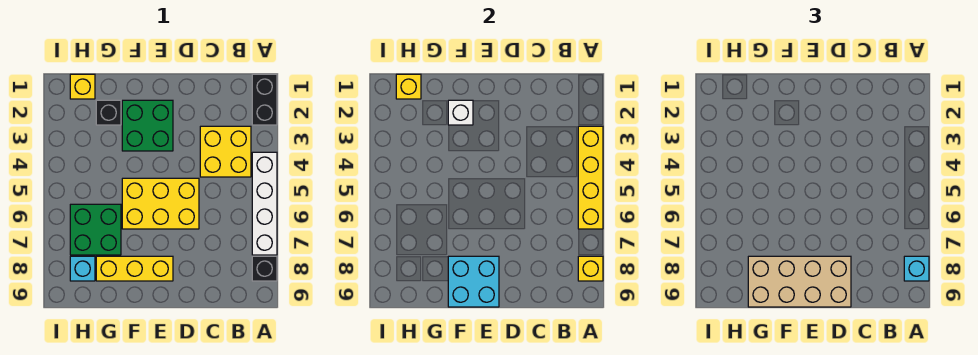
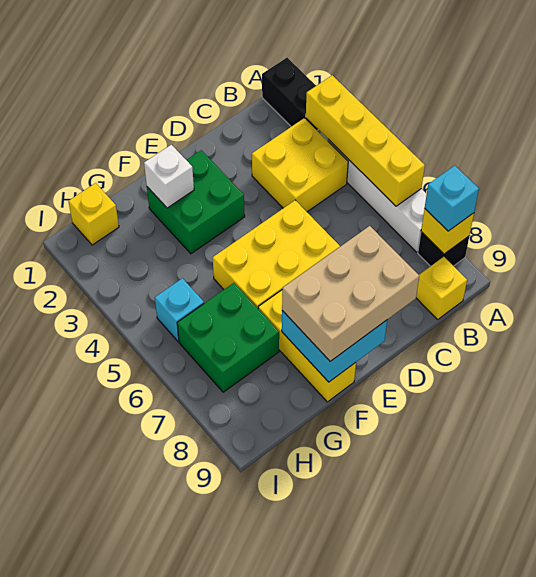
tan brick D8:G9 level 3 -> tan brick D8:F9 level 3
yellow brick E8:G8 level 1 -> yellow brick F7:F9 level 1
black brick G2 level 1 -> none
yellow brick H1 level 2 -> yellow brick B9 level 1
cyan brick H8 level 1 -> cyan brick H5 level 1

